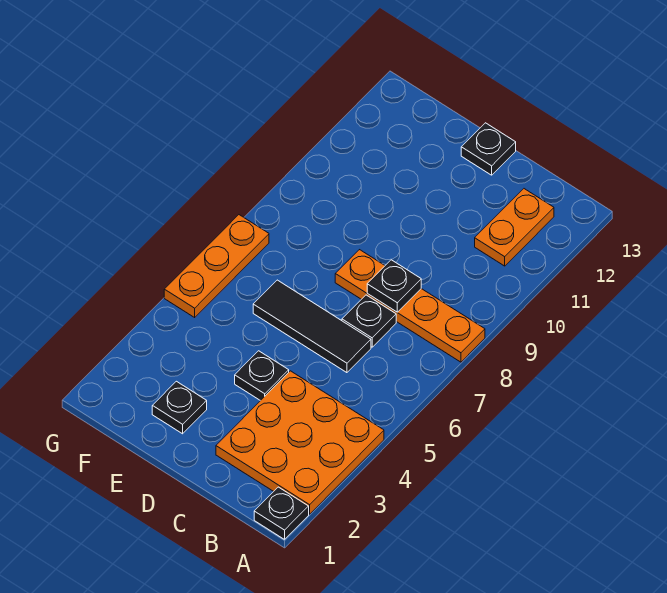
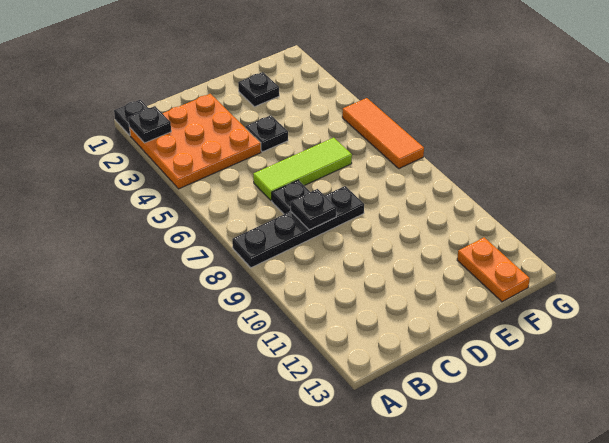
orange plate A8:D8 level 1 -> black plate A8:D8 level 1
orange plate B11:B12 level 1 -> orange plate F12:F13 level 1
black tile C6:E6 level 1 -> lime tile C6:E6 level 1
black plate D13 level 1 -> black plate A2 level 2
orange plate G5:G7 level 1 -> orange tile G5:G7 level 1

